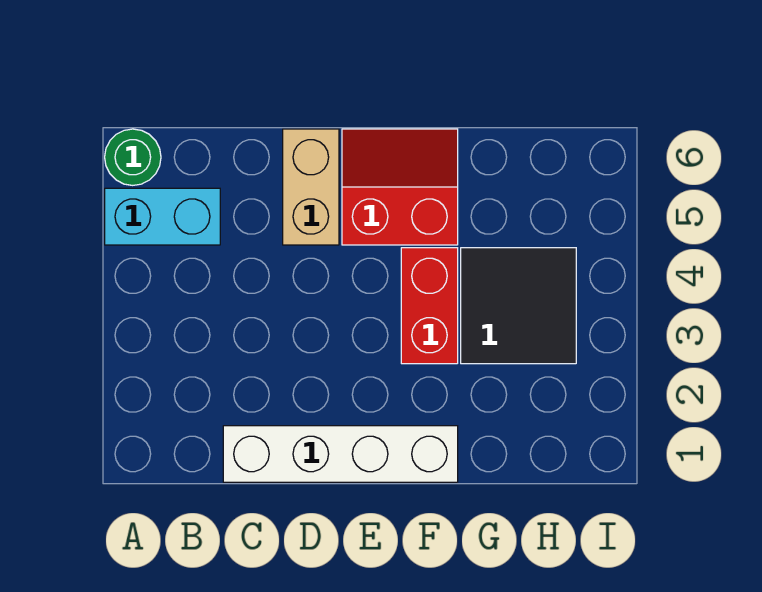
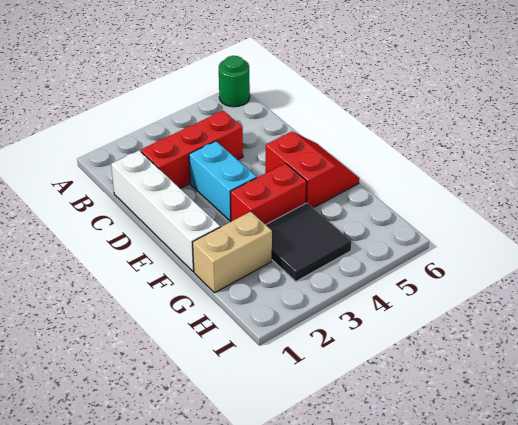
cyan brick A5:B5 level 1 -> cyan brick D3:E3 level 1
none -> red brick C2:C4 level 1
tan brick D5:D6 level 1 -> tan brick G1:G2 level 1

